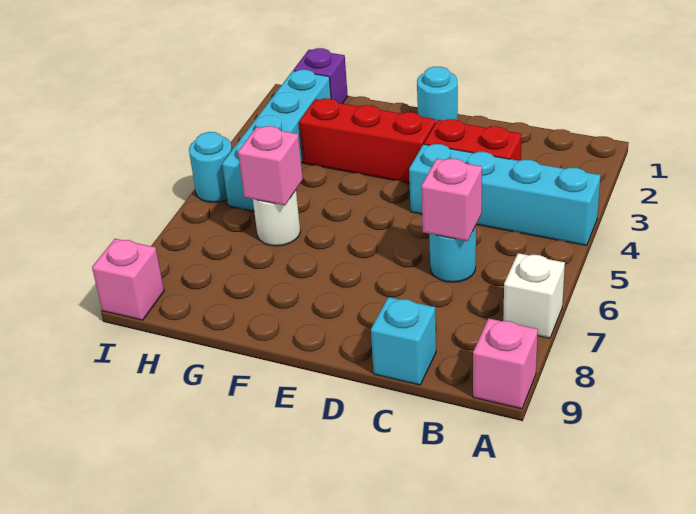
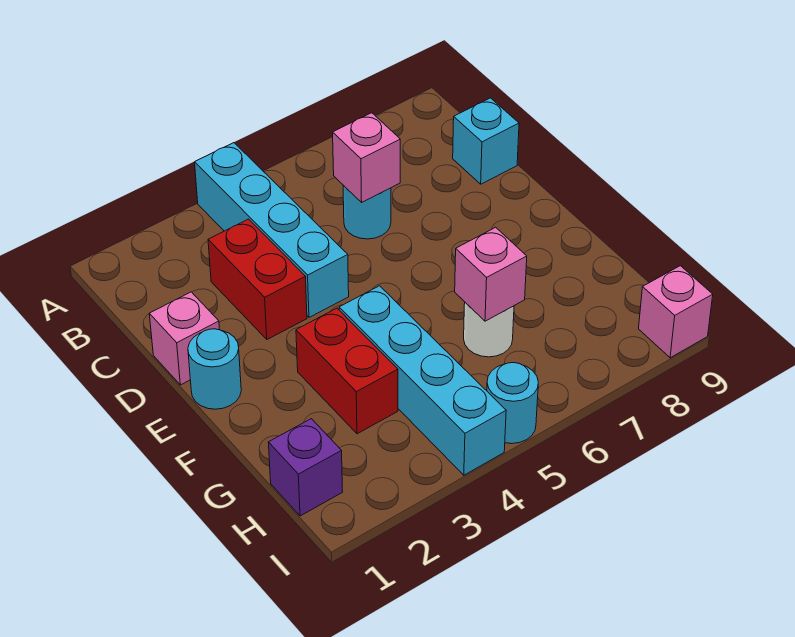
white brick A7 level 1 -> none
pink brick A9 level 1 -> pink brick D1 level 1
red brick E3:G3 level 1 -> red brick F3:G3 level 1
cyan brick H2:H5 level 1 -> cyan brick F4:I4 level 1

